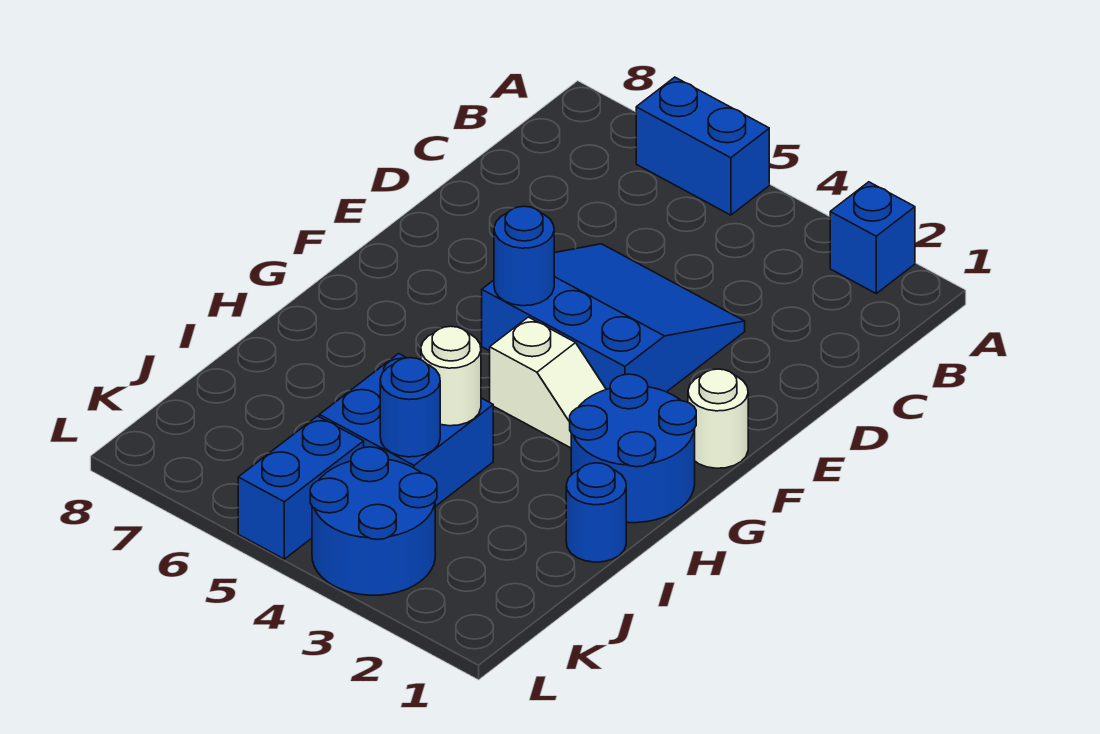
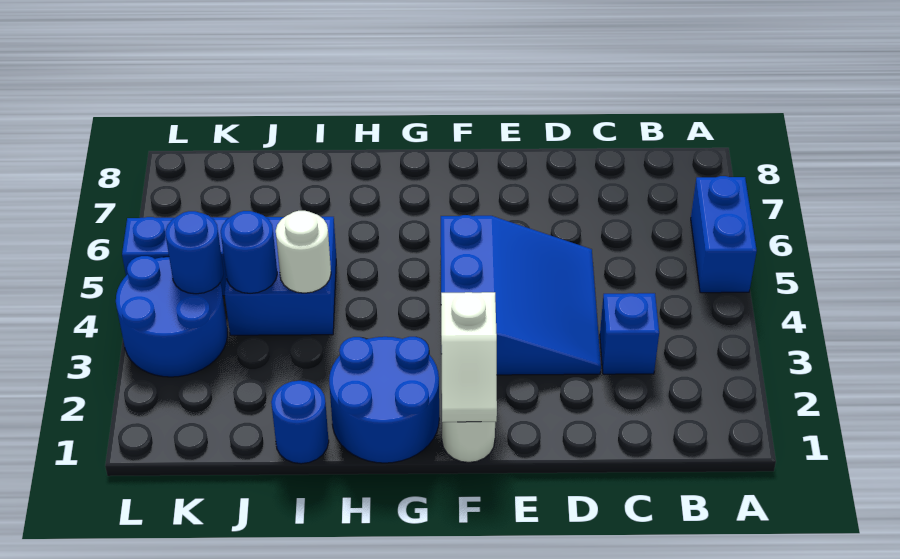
blue brick A2 level 1 -> blue brick C3 level 1
blue round brick F5 level 2 -> blue round brick K4 level 2
white slope G3:G4 level 1 top 4 -> white slope F1:F2 level 2 top 2

